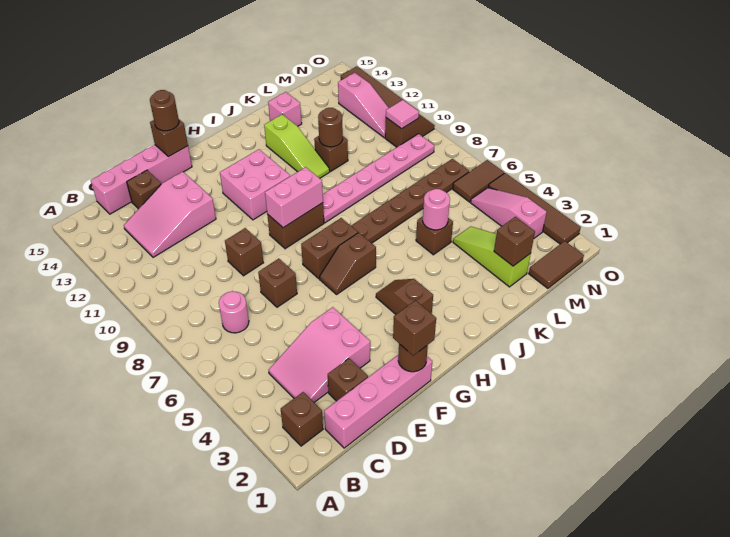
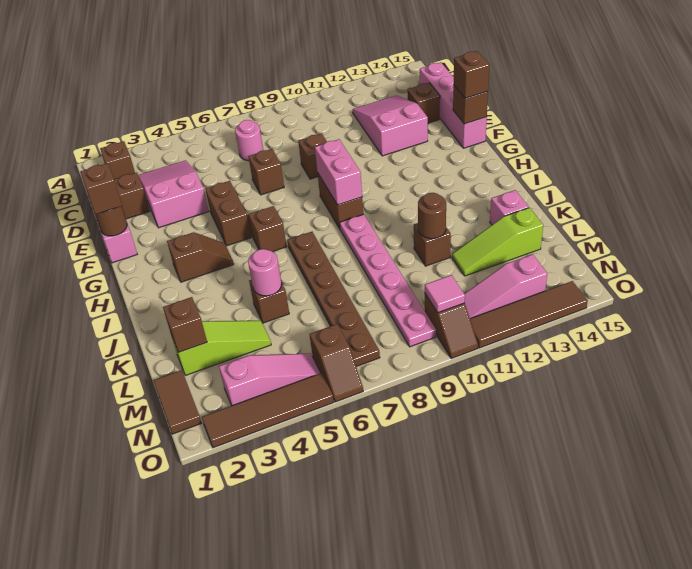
brown round brick F15 level 3 -> brown brick F15 level 3
brown brick G7:H7 level 1 -> brown brick F5:G5 level 1
pink brick G11:H12 level 1 -> none
lime slope J11:J13 level 1 top 13 -> lime slope L12:L14 level 1 top 14
brown tile N6:O6 level 1 -> brown slope N6:O6 level 1 top N

